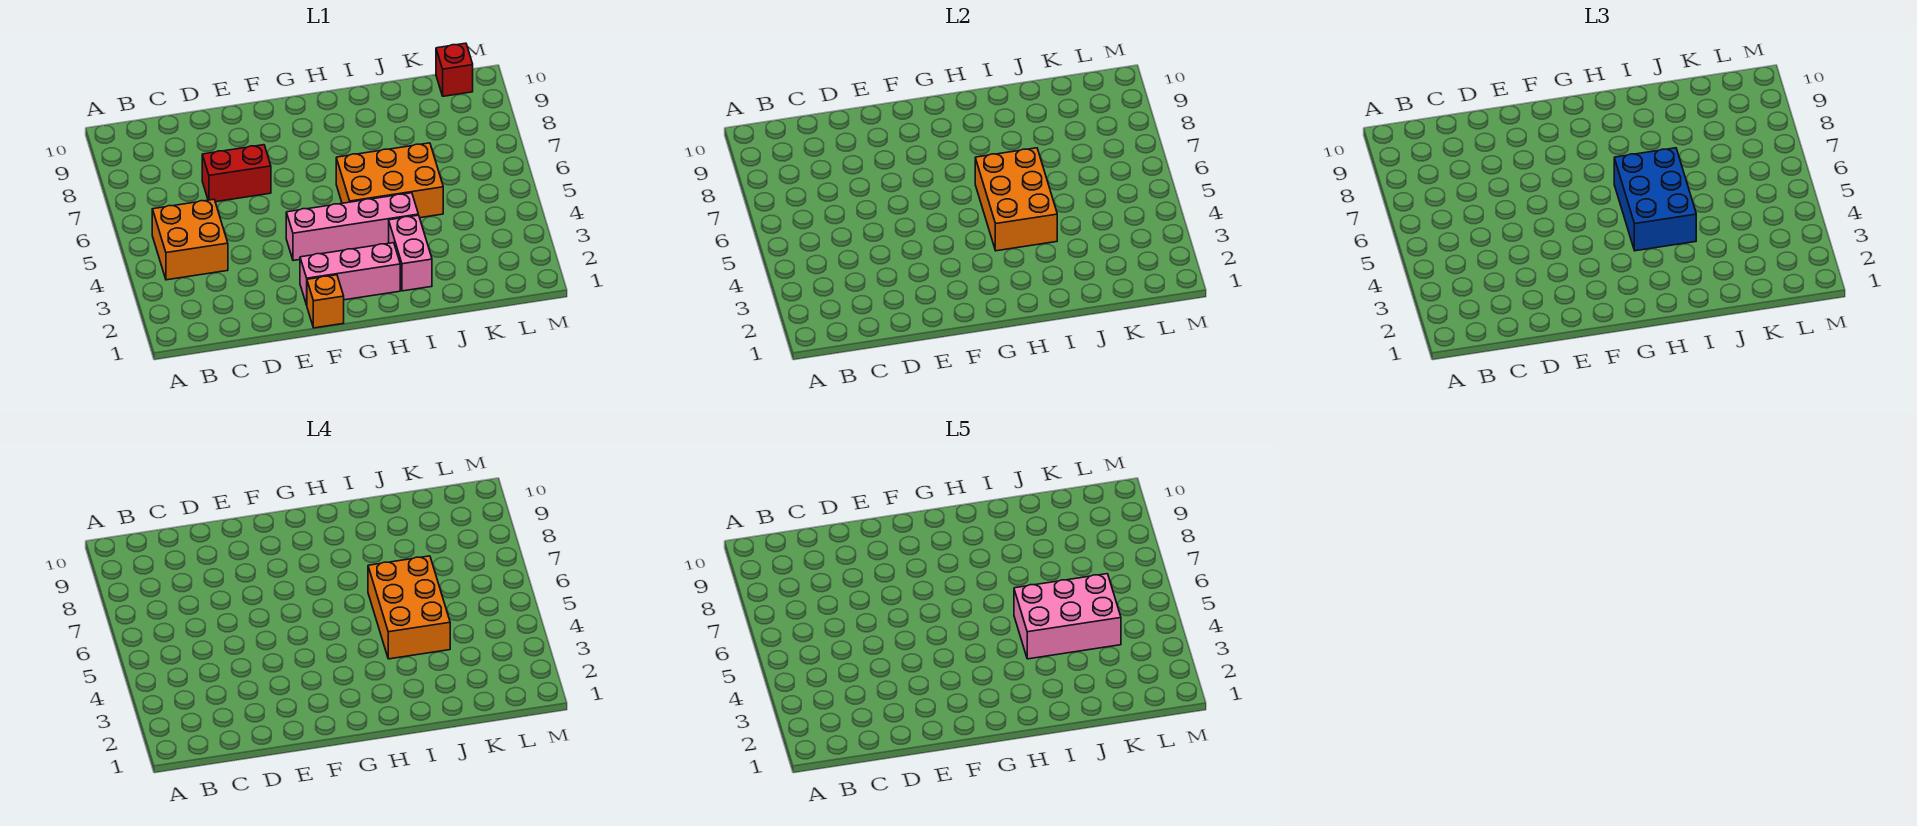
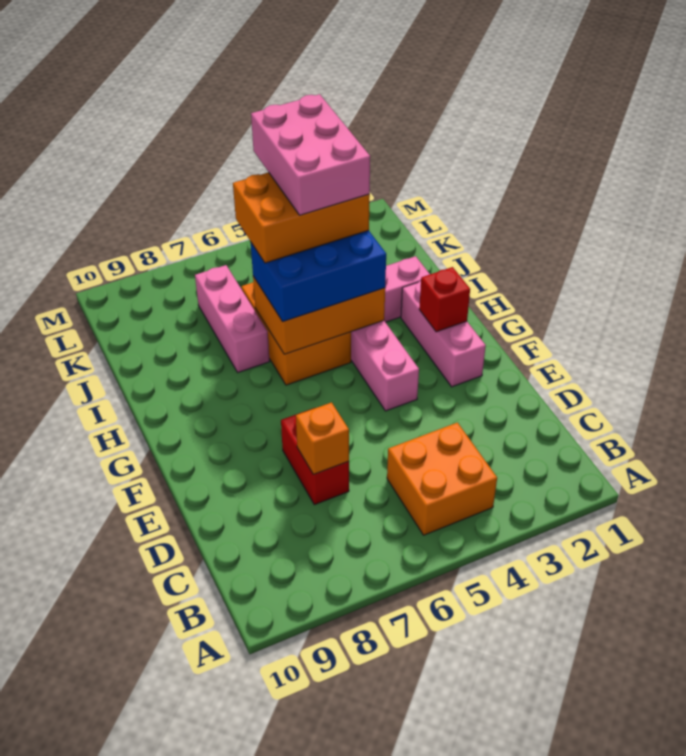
orange brick F1 level 1 -> orange brick D7 level 2
none -> pink brick I7:K7 level 1
red brick L10 level 1 -> red brick G2 level 2

